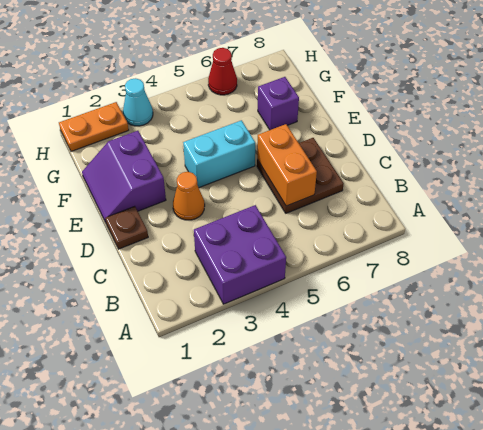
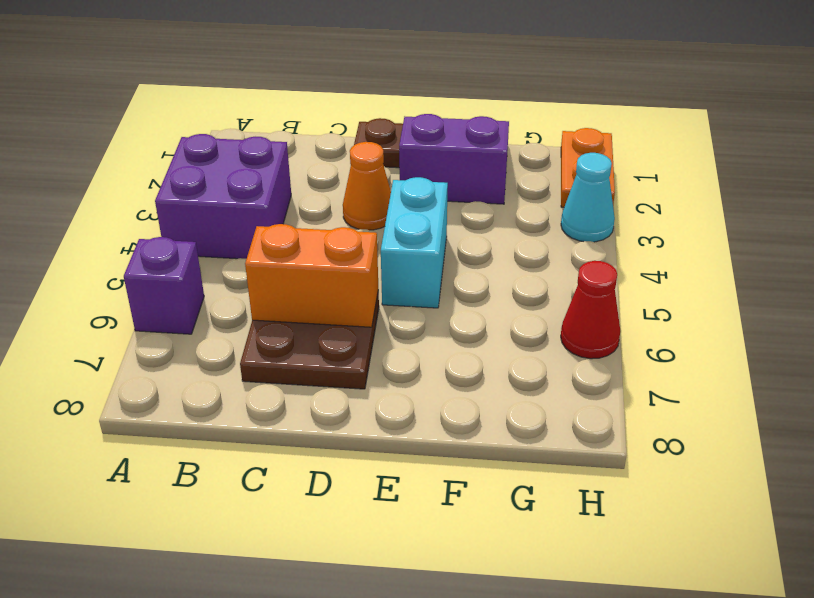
purple brick F7 level 1 -> purple brick A6 level 1

